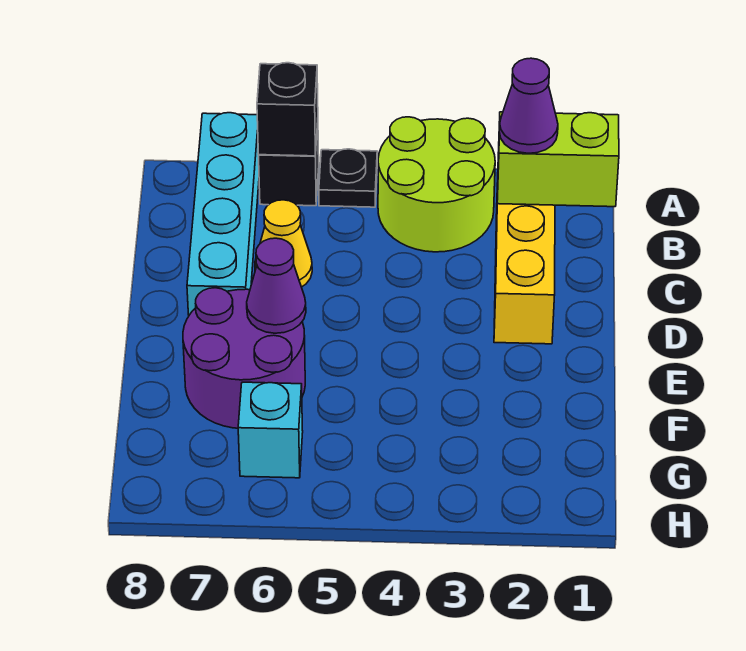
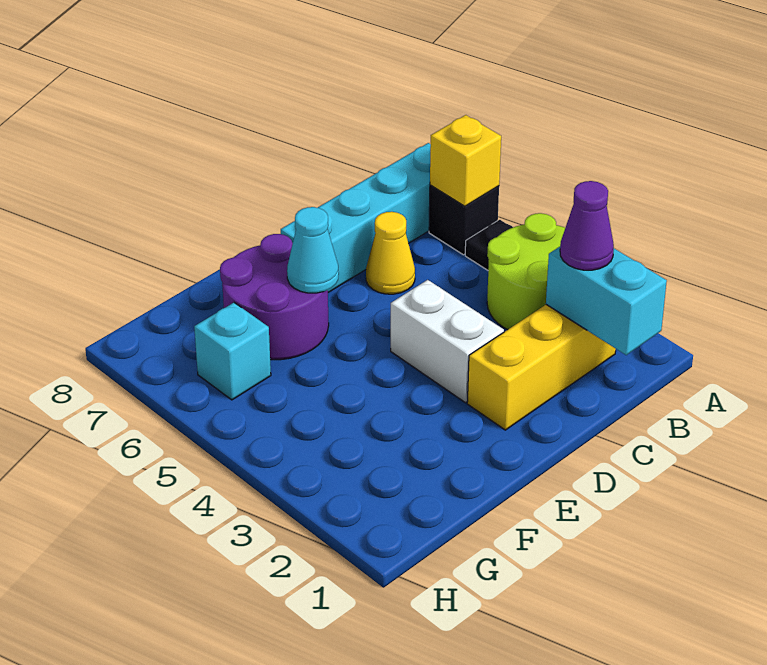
black brick A6 level 2 -> yellow brick A6 level 2
lime brick B1:B2 level 2 -> cyan brick B1:B2 level 2
none -> white brick D3:D4 level 1
purple cone E6 level 2 -> cyan cone E6 level 2

